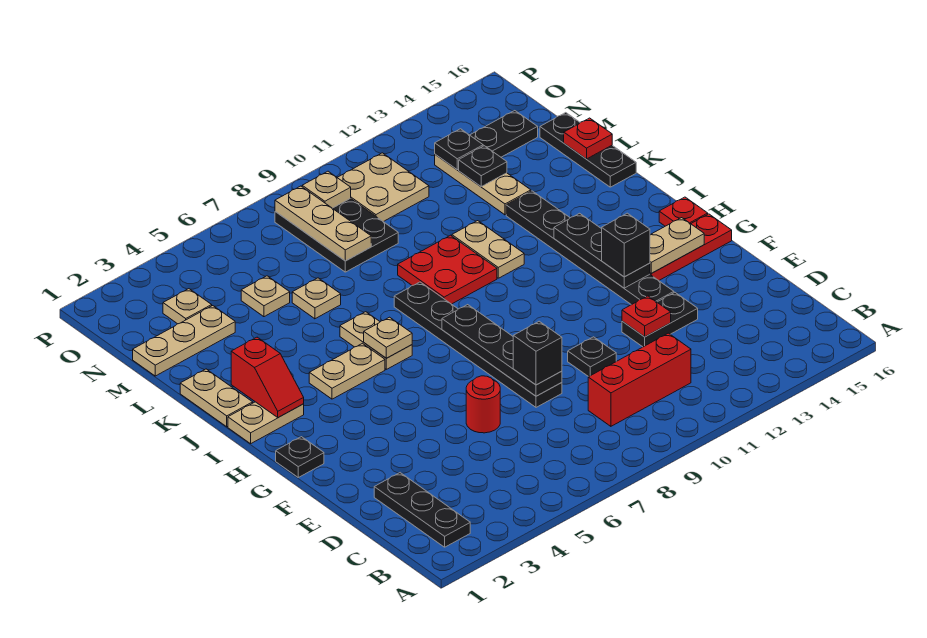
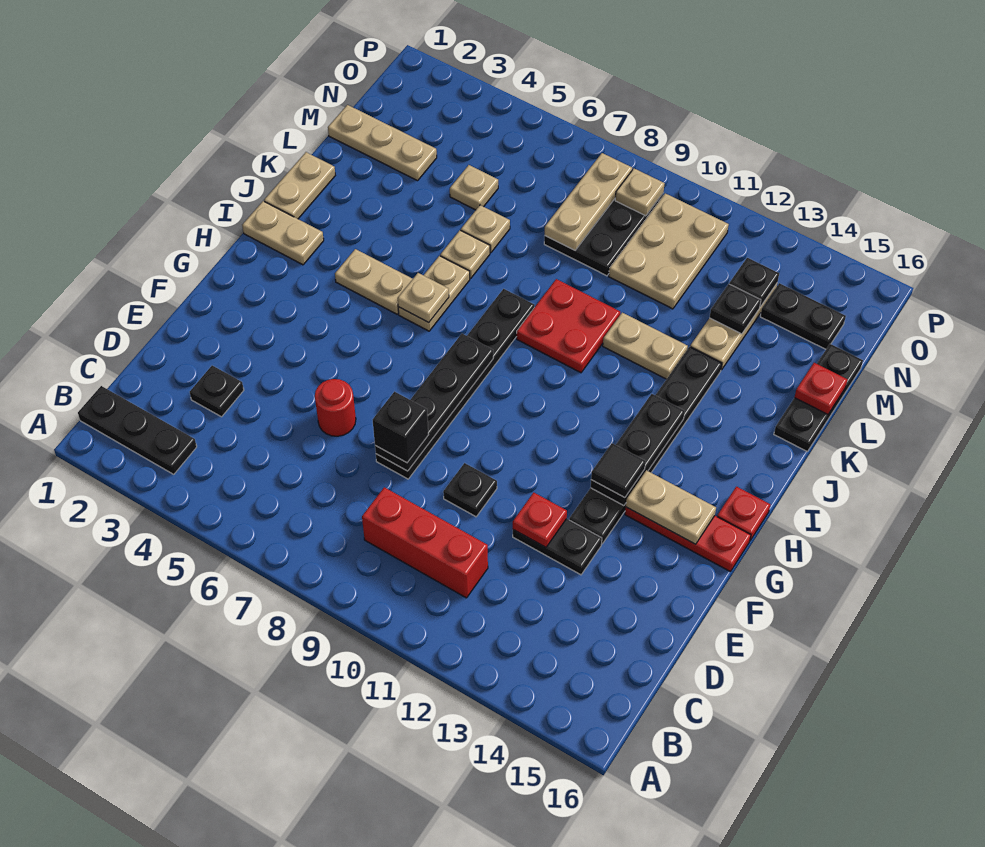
black plate B2:D2 level 1 -> black plate B1:B3 level 1
black plate G1 level 1 -> black plate D3 level 1
black brick G13 level 3 -> black tile G13 level 3
red slope I2:J2 level 2 top J -> none
tan plate J11:K11 level 1 -> tan plate K11:K12 level 1
tan plate N3 level 1 -> tan plate K6 level 1
tan plate N10:O11 level 1 -> tan plate M10:O11 level 1

